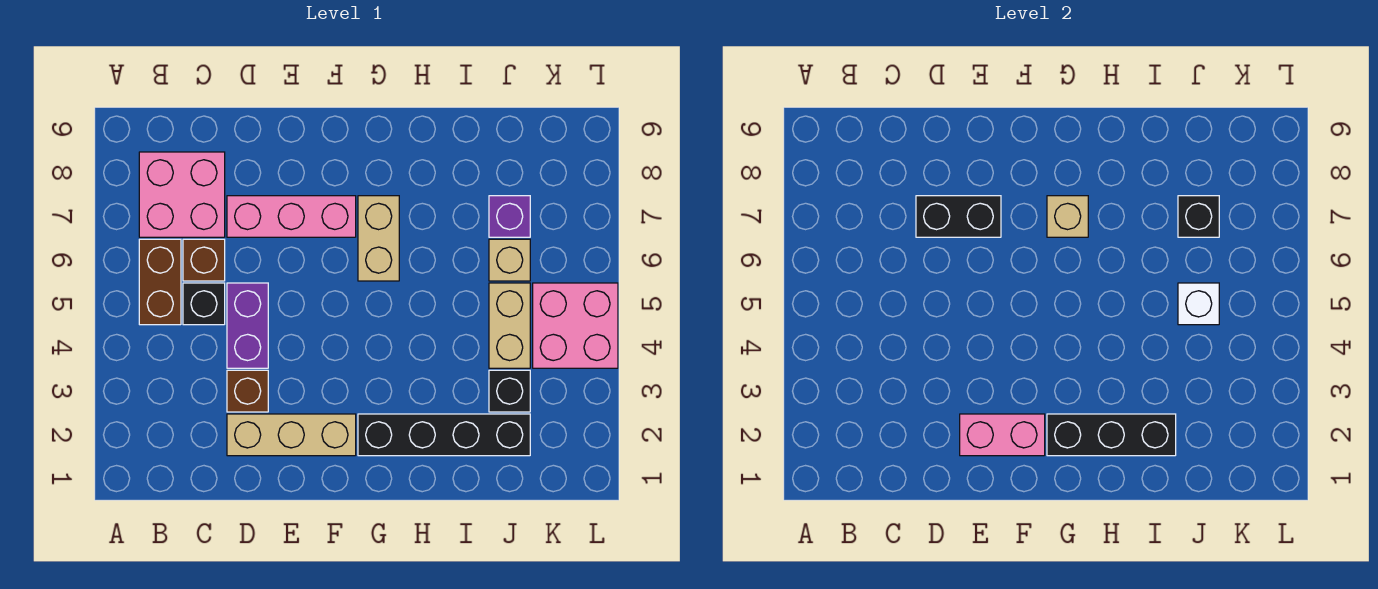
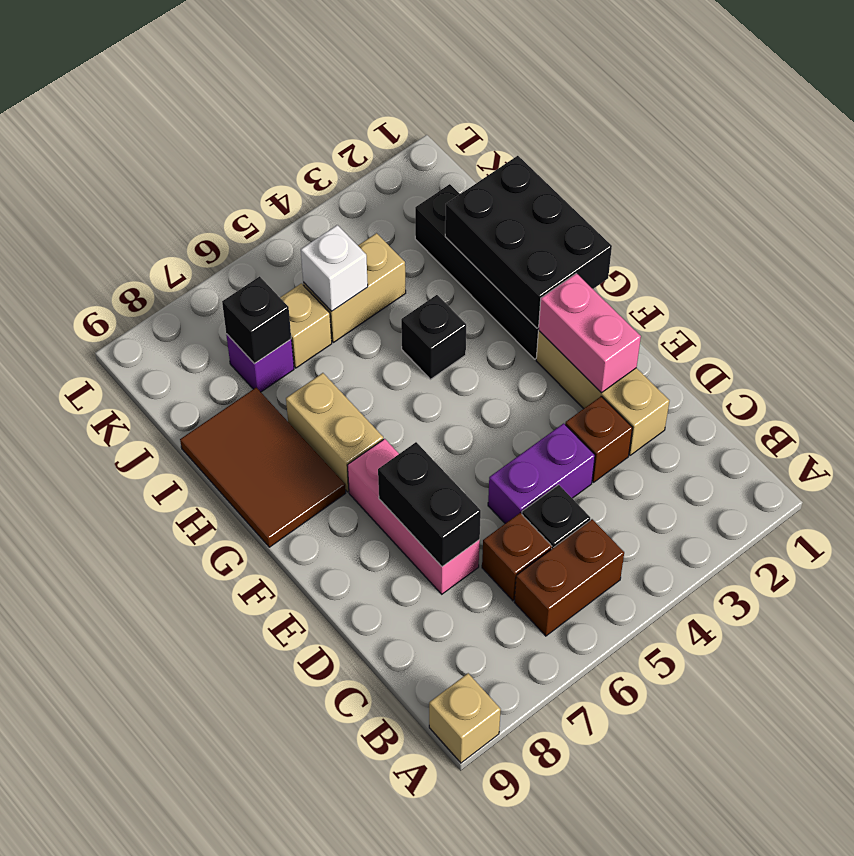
pink brick B7:C8 level 1 -> none
black brick G2:I2 level 2 -> black brick G1:I2 level 2
tan brick G6:G7 level 1 -> tan brick G7:H7 level 1
tan brick G7 level 2 -> tan brick A9 level 1
none -> brown tile G8:I9 level 1
black brick J3 level 1 -> black brick H4 level 1
pink brick K4:L5 level 1 -> none

